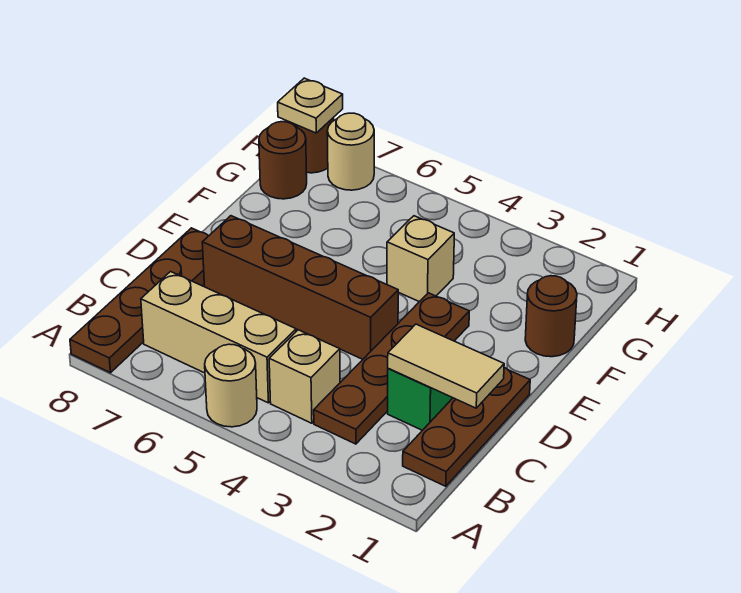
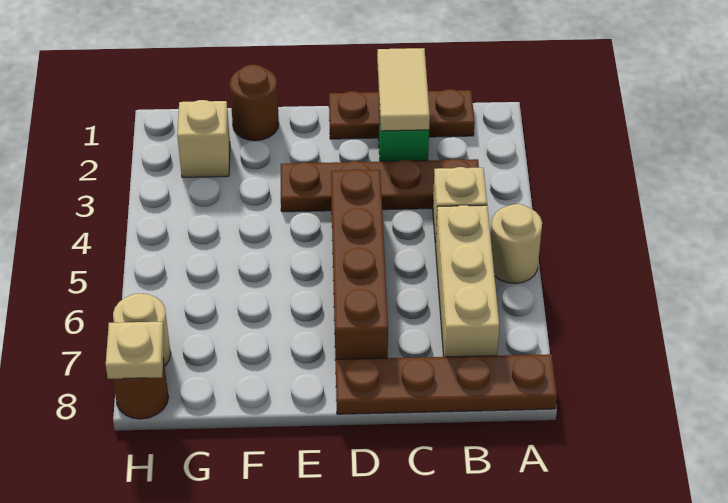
tan brick F4 level 1 -> tan brick G2 level 1
brown round brick G8 level 1 -> none

